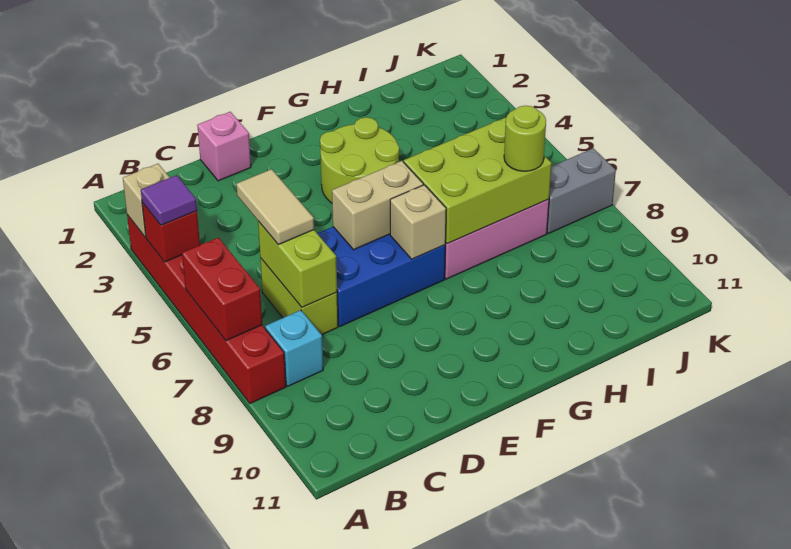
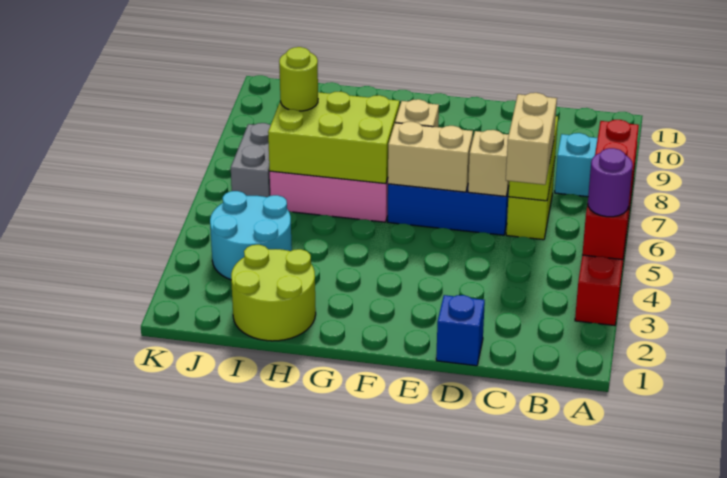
tan brick A3 level 2 -> tan brick D6 level 2
purple tile A4 level 3 -> purple round brick A4 level 3
tan tile C5:C6 level 3 -> tan brick C5:C6 level 3
pink brick D1 level 1 -> blue brick D1 level 1
lime round brick F3:G4 level 1 -> lime round brick H1:I2 level 1
none -> cyan round brick I3:J4 level 1
grey brick J7:K7 level 1 -> grey brick J6:J7 level 1

